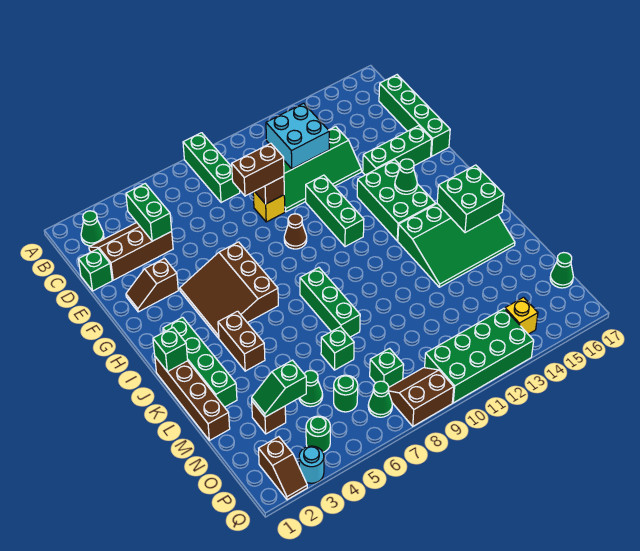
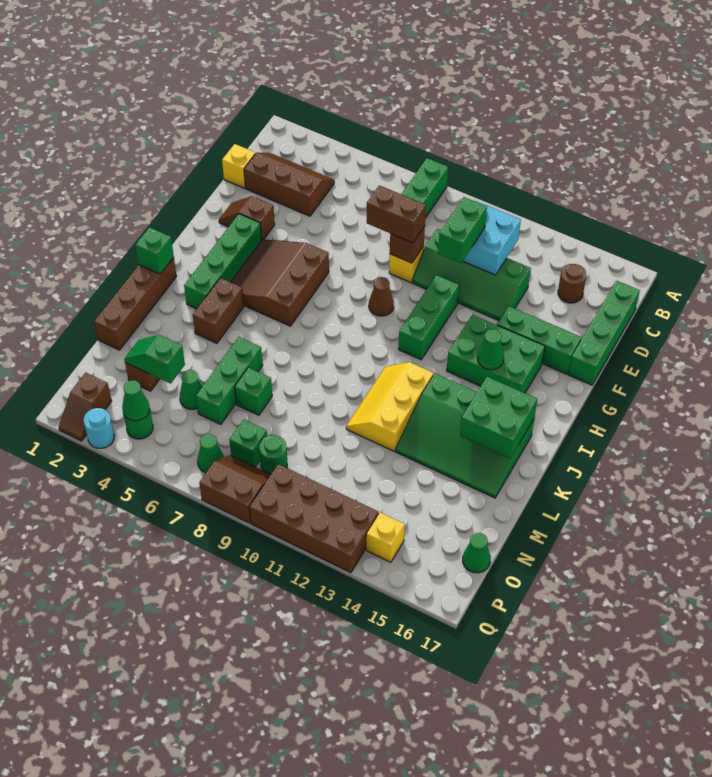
green cone B2 level 1 -> green cone P4 level 2
green brick C4:D4 level 2 -> green brick D11:E11 level 3
none -> brown round brick C15 level 1
green brick D1 level 1 -> yellow brick D1 level 1
green brick G13:I14 level 1 -> green brick G13:H15 level 1
green brick I2:L2 level 1 -> green brick G3:J3 level 1
green brick J8:L8 level 1 -> green brick L6:N6 level 1
none -> yellow slope J11:L12 level 1 top 12
green round brick O6 level 1 -> green round brick O9 level 1
green brick P10:Q13 level 1 -> brown brick P10:Q13 level 1

